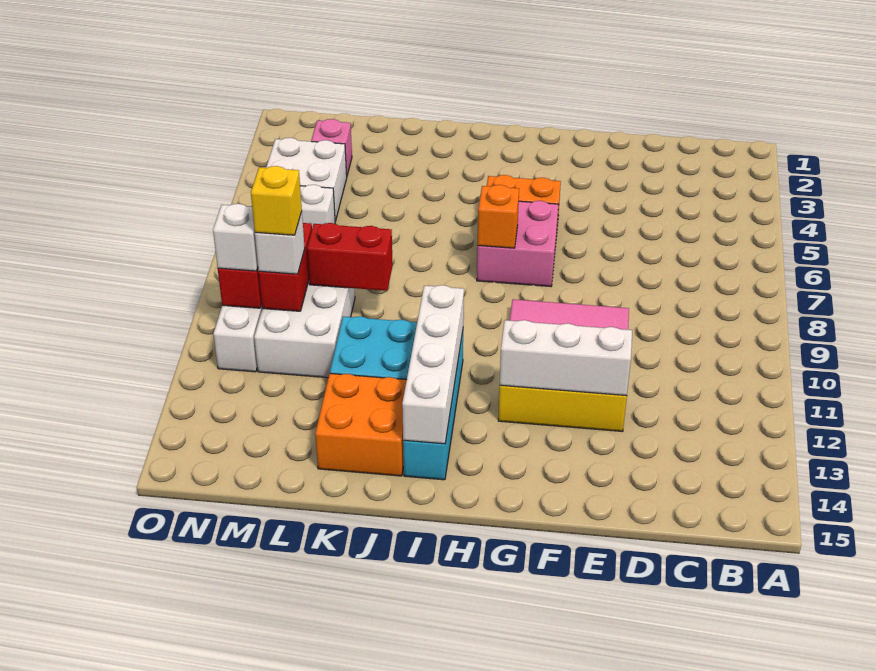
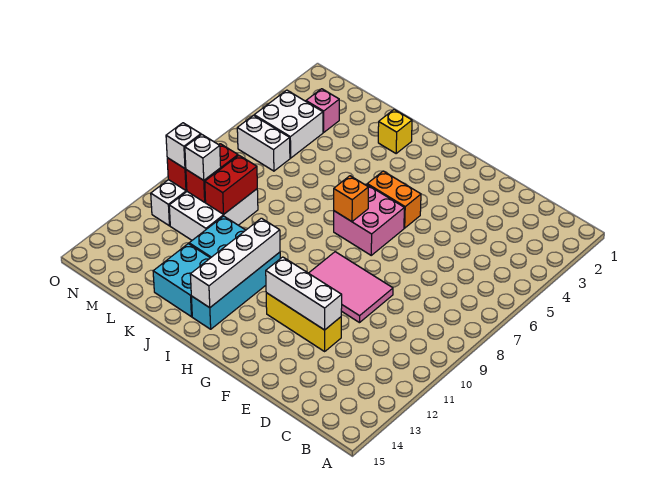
orange brick J13:K14 level 1 -> cyan brick J13:K14 level 1
red brick K9:L9 level 2 -> red brick L9:L10 level 2
yellow brick M10 level 4 -> yellow brick J2 level 1

